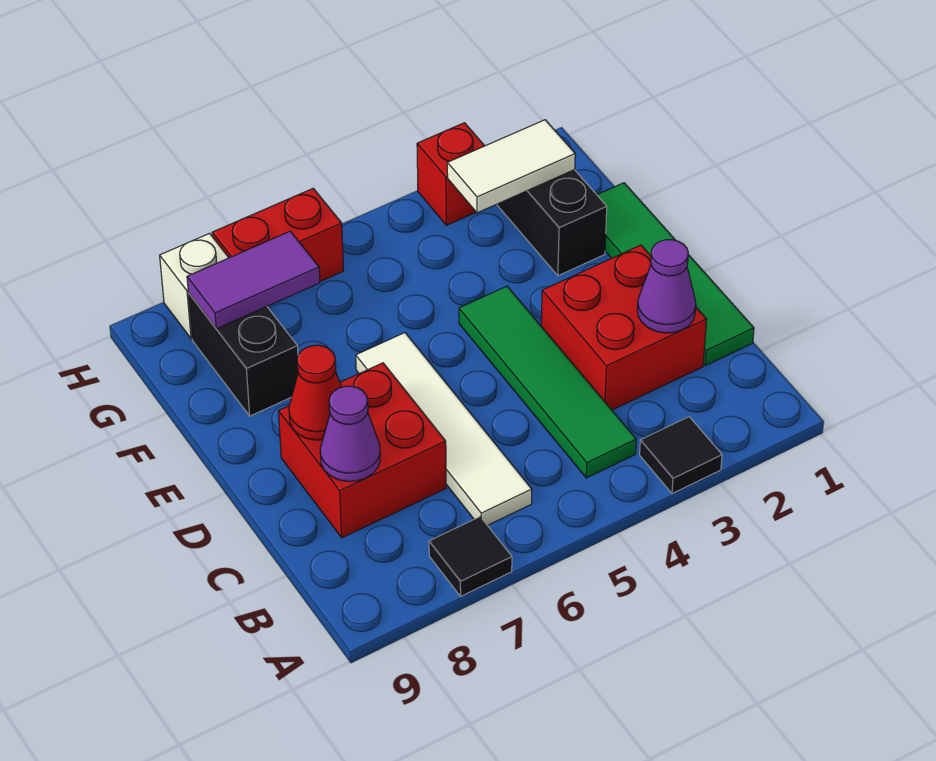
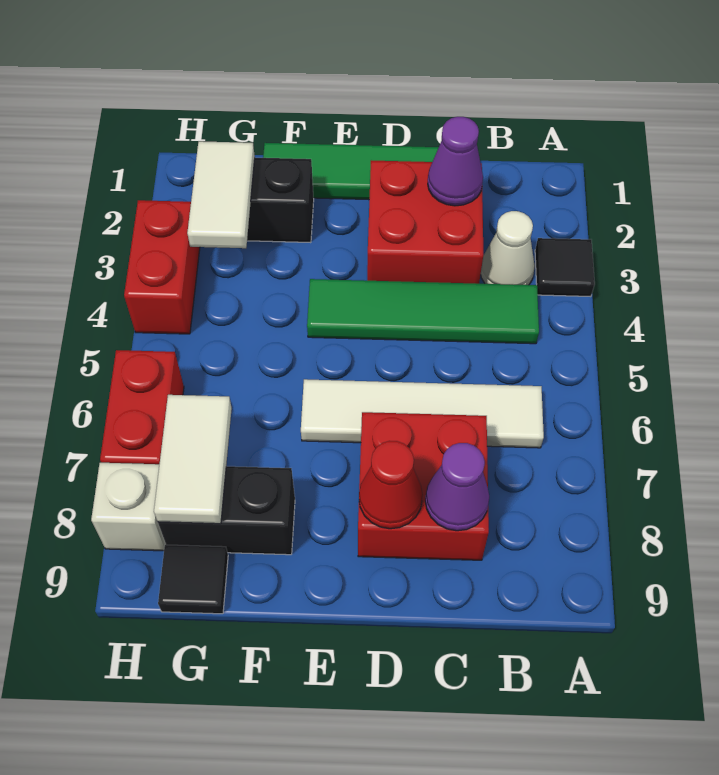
black tile A7 level 1 -> black tile G9 level 1
none -> white cone B3 level 1
purple tile G7:G8 level 2 -> white tile G7:G8 level 2
red brick H3 level 1 -> red brick H3:H4 level 1

